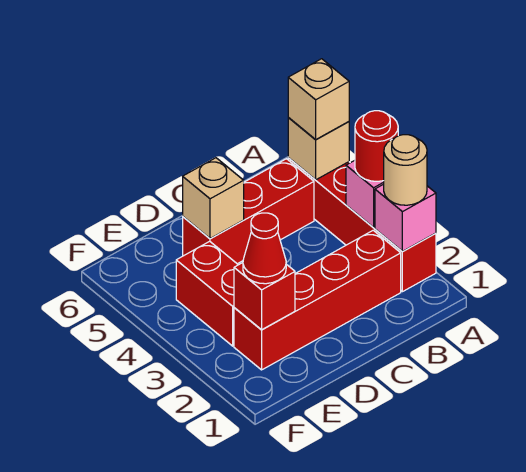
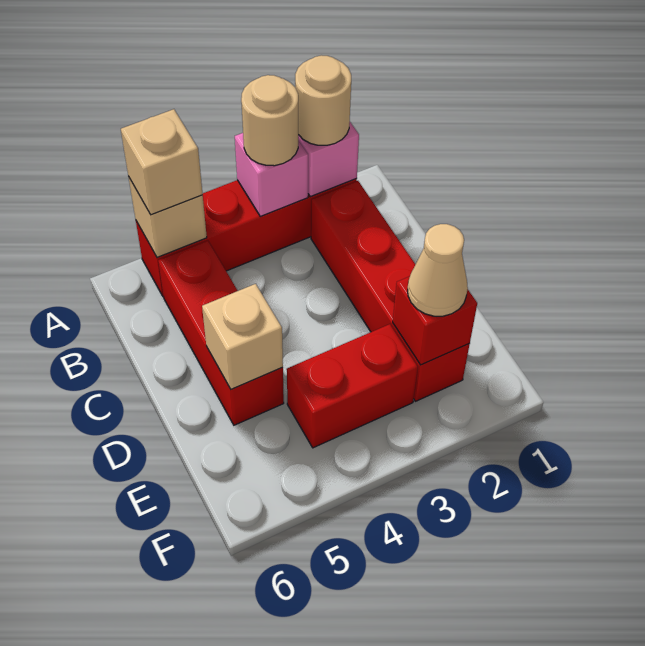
red round brick A3 level 3 -> tan round brick A3 level 3
red cone E2 level 3 -> tan cone E2 level 3

